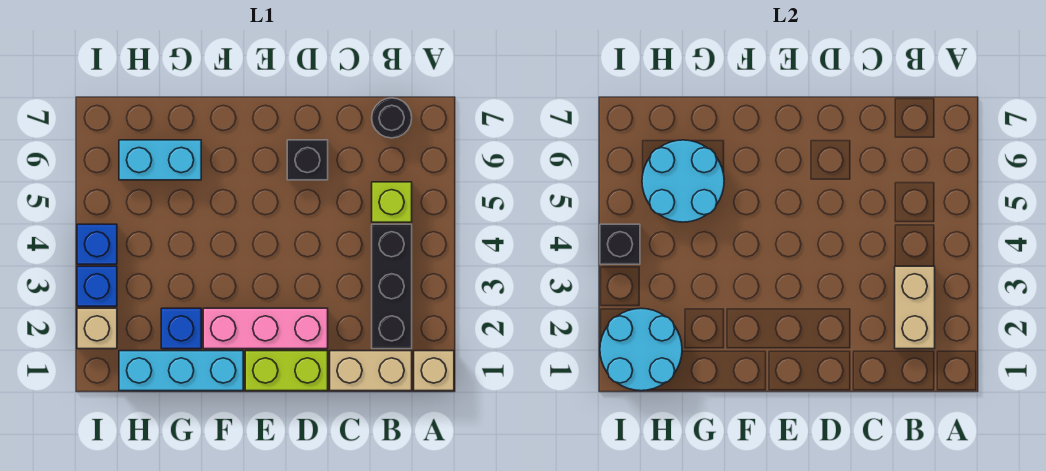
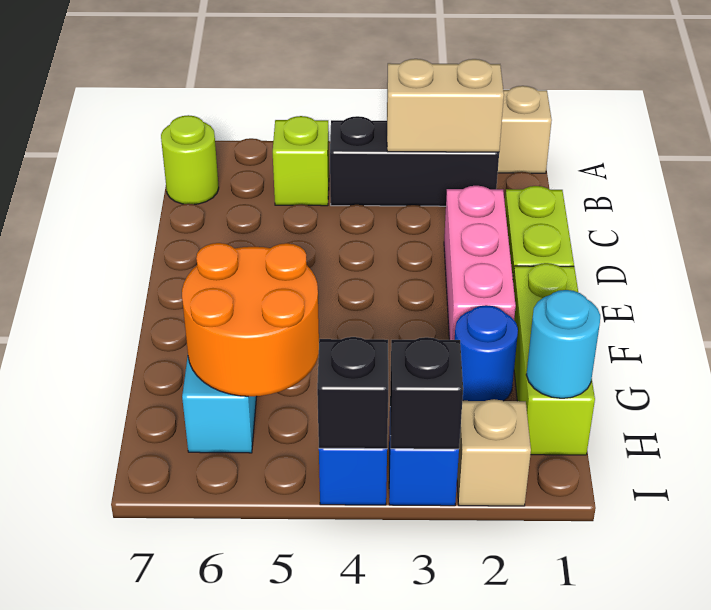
tan brick B1:C1 level 1 -> none
black round brick B7 level 1 -> lime round brick B7 level 1
black brick D6 level 1 -> black brick I3 level 2
cyan brick F1:H1 level 1 -> lime brick F1:H1 level 1
blue brick G2 level 1 -> blue round brick G2 level 1
cyan round brick G5:H6 level 2 -> orange round brick G5:H6 level 2
cyan round brick H1:I2 level 2 -> cyan round brick H1 level 2

